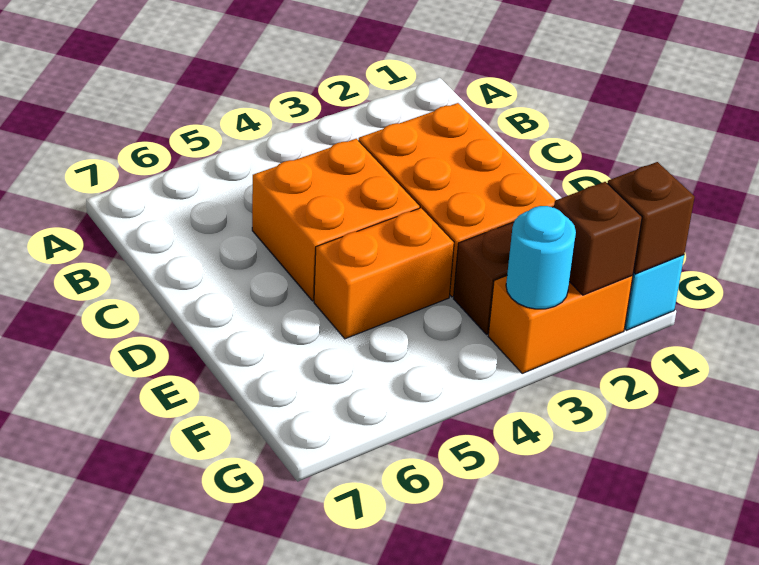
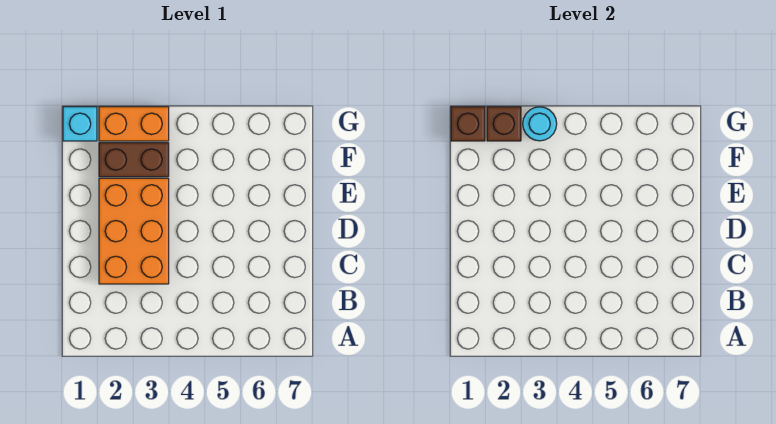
orange brick C4:D5 level 1 -> none
orange brick E4:E5 level 1 -> none

